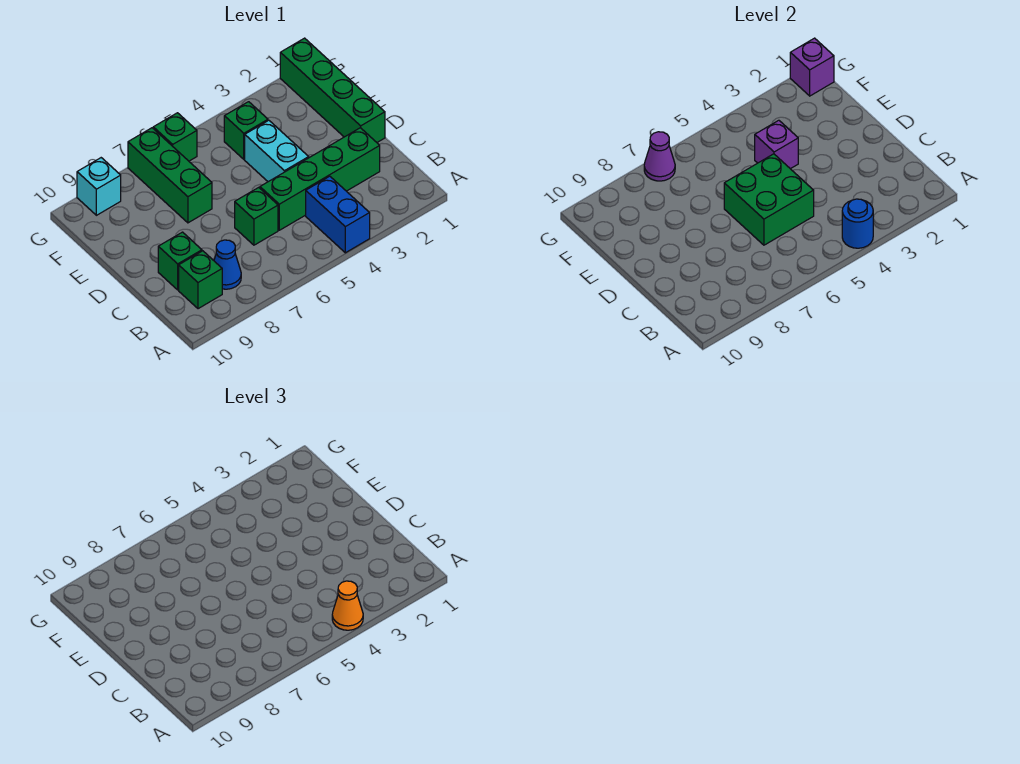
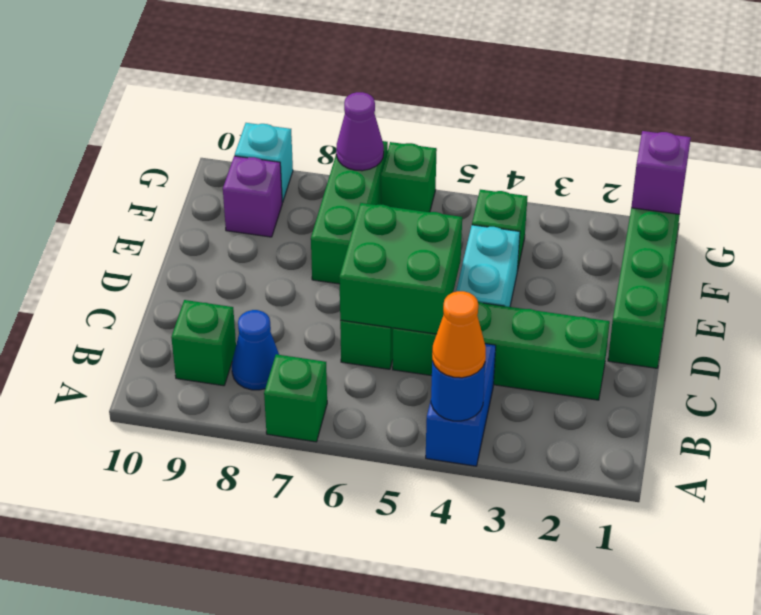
green brick C9 level 1 -> green brick A7 level 1
purple brick E4 level 2 -> purple brick F9 level 1

